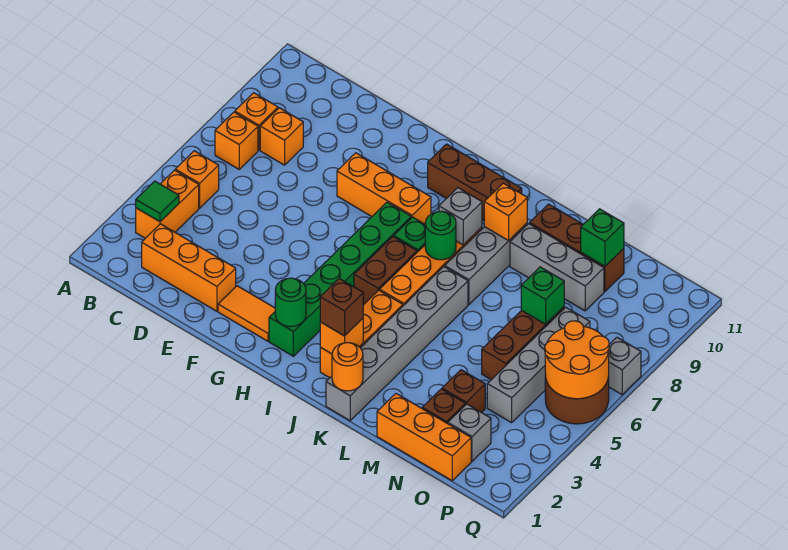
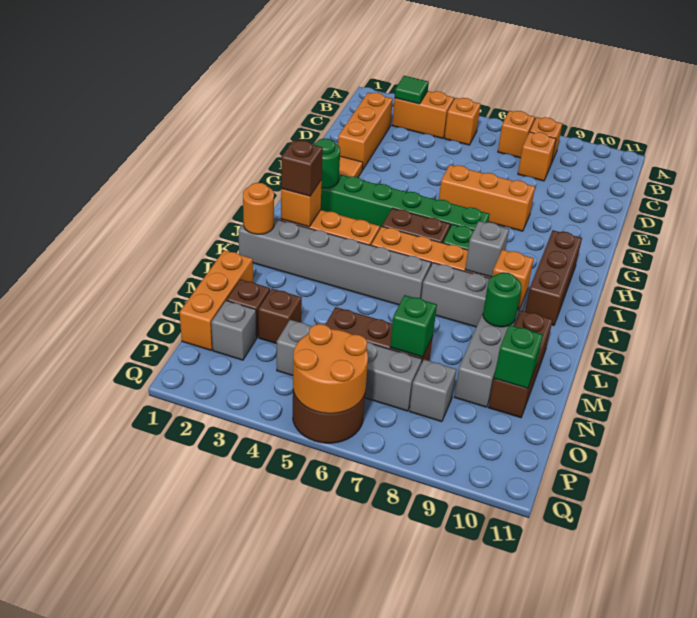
orange brick F8:H8 level 1 -> orange brick F6:F8 level 1
green round brick J7 level 2 -> green round brick L9 level 2
grey brick Q7 level 1 -> grey brick O8 level 1

